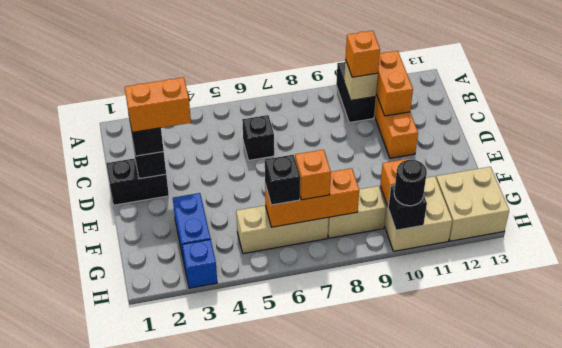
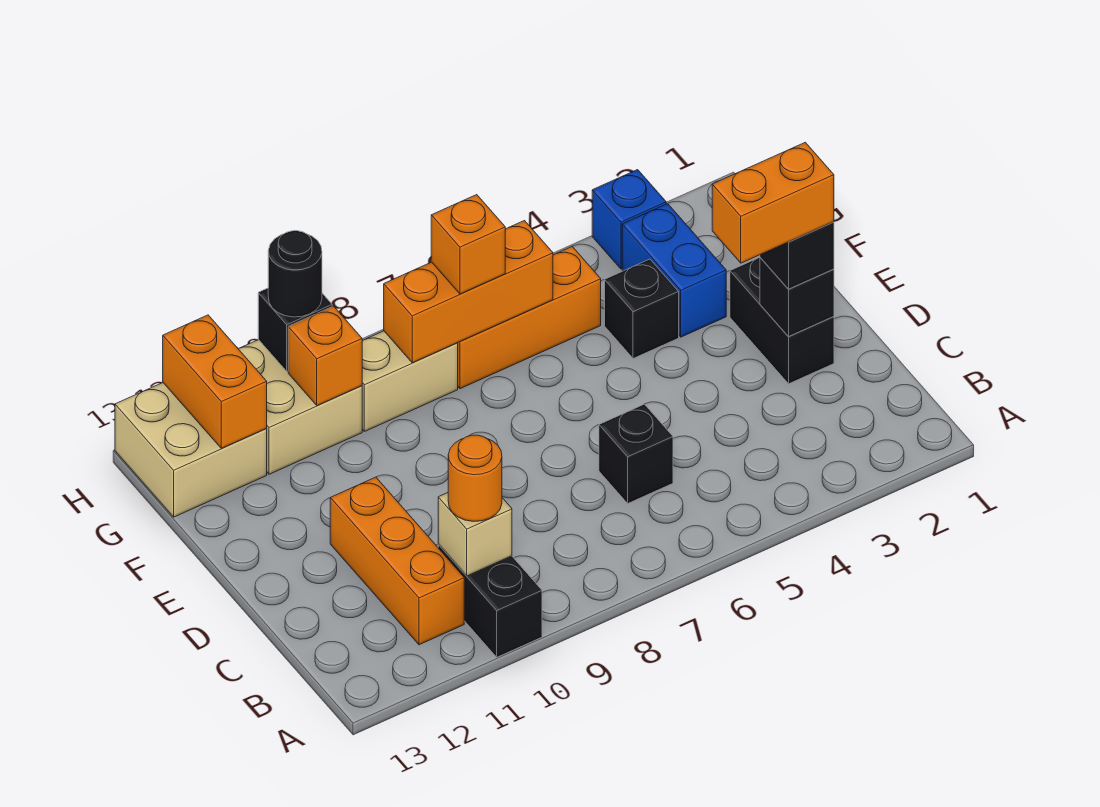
orange brick B10 level 3 -> orange round brick B10 level 3
orange brick B11:C11 level 2 -> orange brick G12:H12 level 2
black brick D1:D2 level 1 -> black brick D2:E2 level 1
tan brick G5:G7 level 1 -> orange brick G5:G7 level 1
black brick G6 level 3 -> black brick F4 level 1

